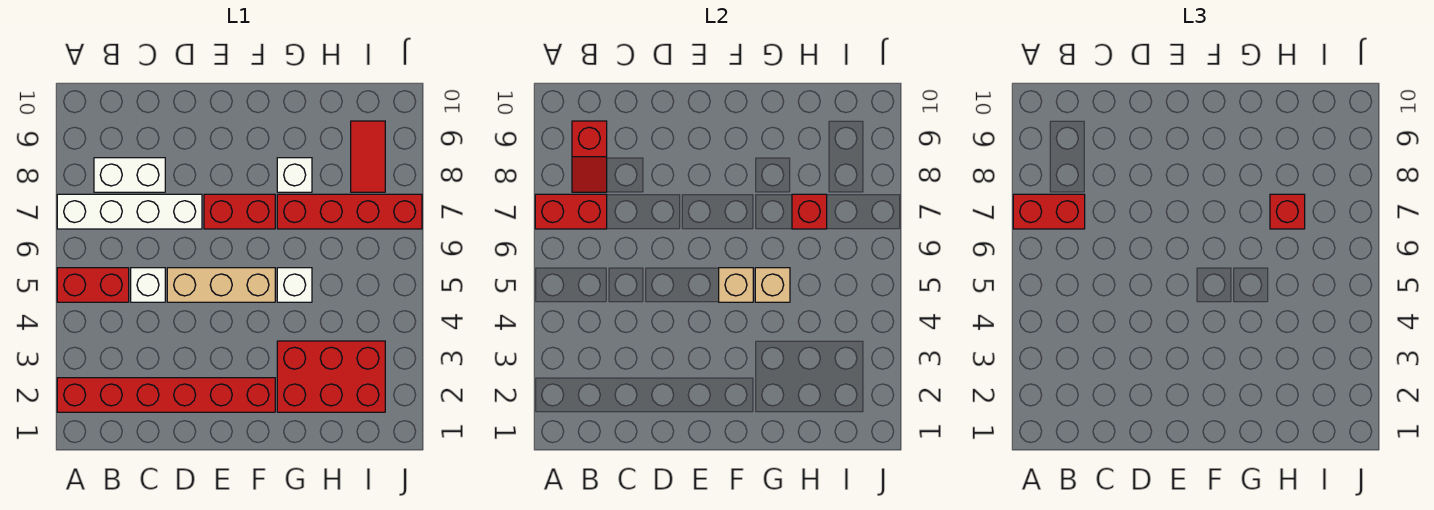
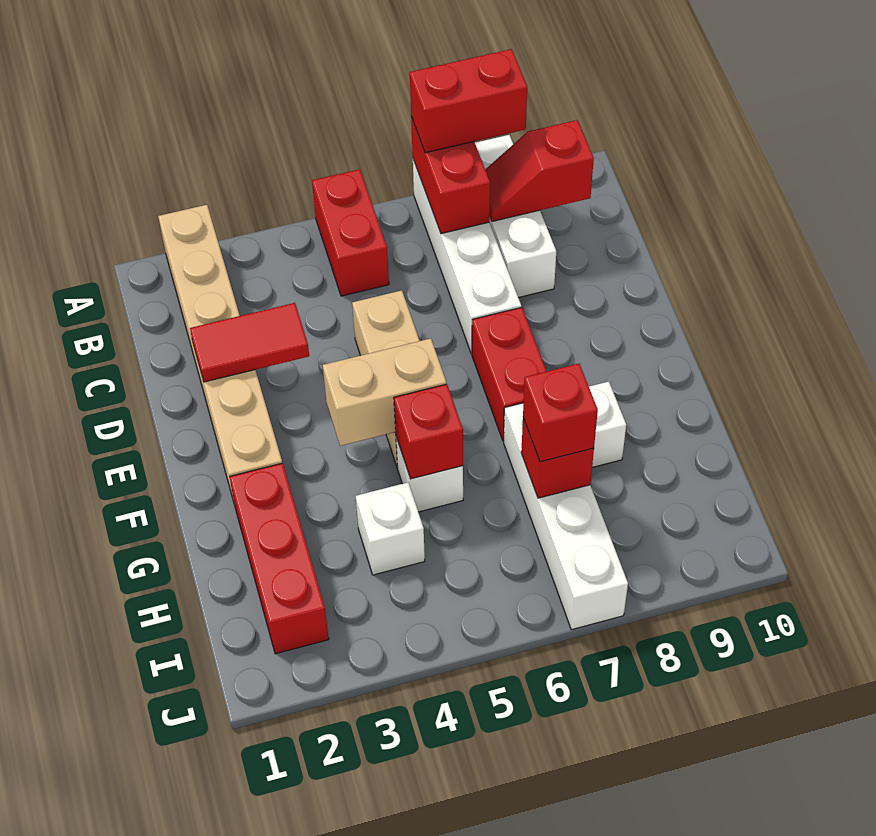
red brick A2:F2 level 1 -> tan brick A2:F2 level 1
red brick A7:B7 level 3 -> red brick A7:A8 level 3
white brick B8:C8 level 1 -> white brick A8:C8 level 1
white brick C5 level 1 -> white brick H4 level 1
tan brick F5 level 2 -> tan brick F4:F5 level 2
red brick G2:I3 level 1 -> red brick G2:I2 level 1
tan brick G5 level 2 -> red brick G5 level 2
red brick G7:J7 level 1 -> white brick G7:J7 level 1
red tile I8:I9 level 1 -> red tile D2:D3 level 2

